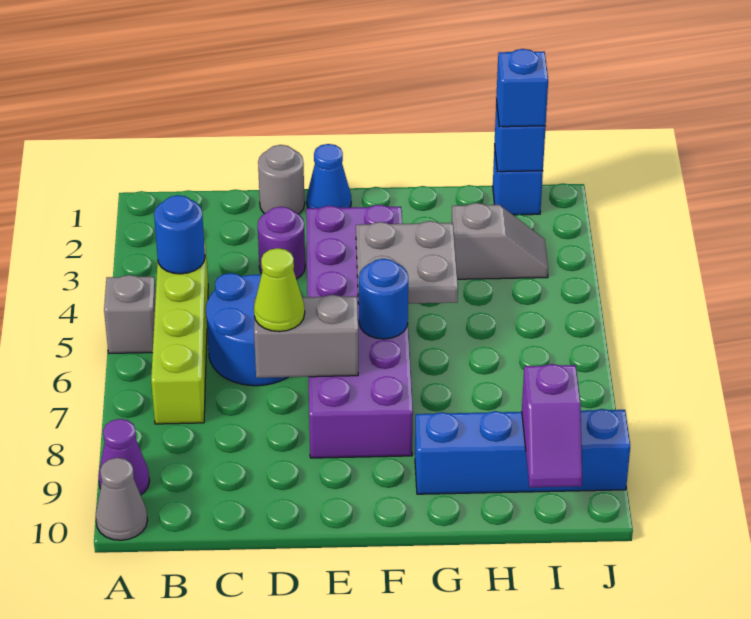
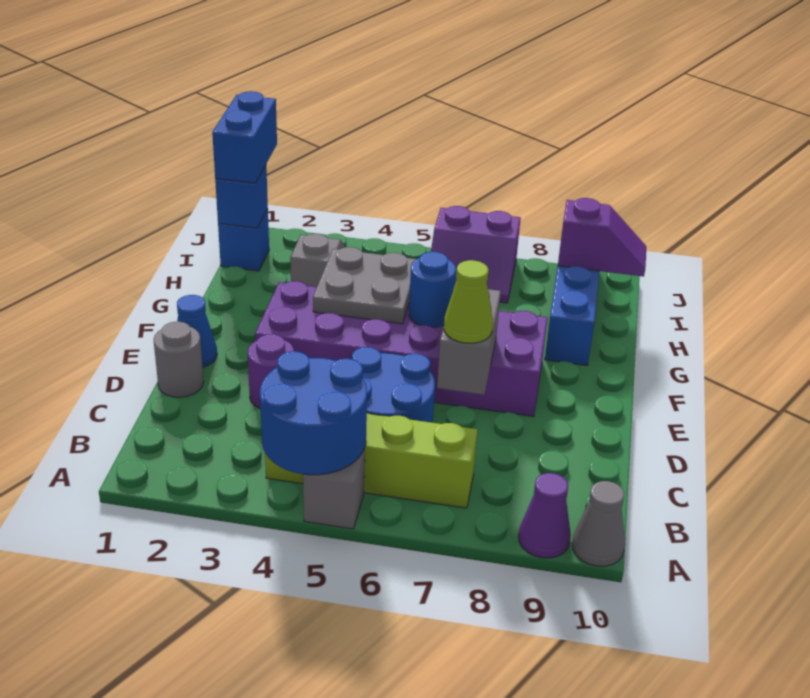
blue round brick B4 level 2 -> blue round brick A4:B5 level 2
blue brick I1 level 3 -> blue brick I1:J1 level 3
none -> purple slope I6:J7 level 1 top J

